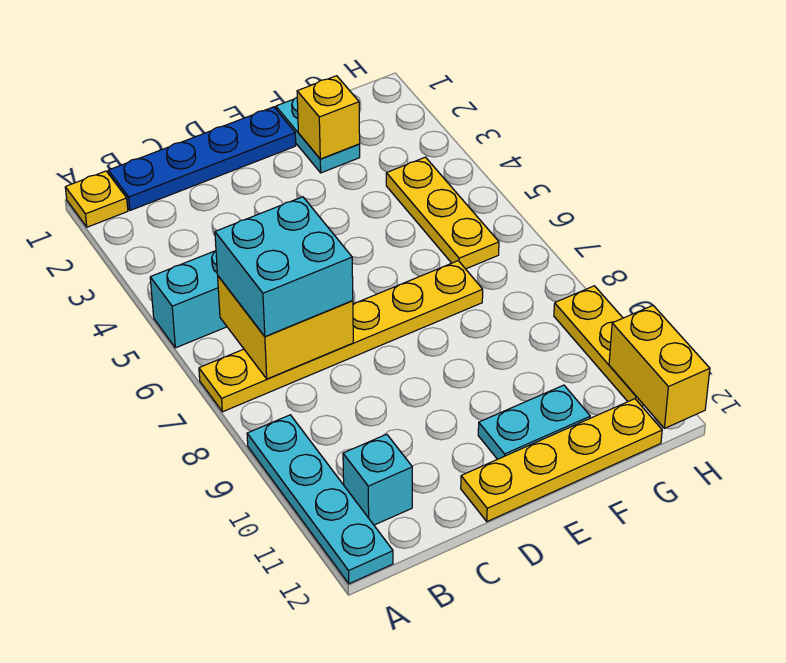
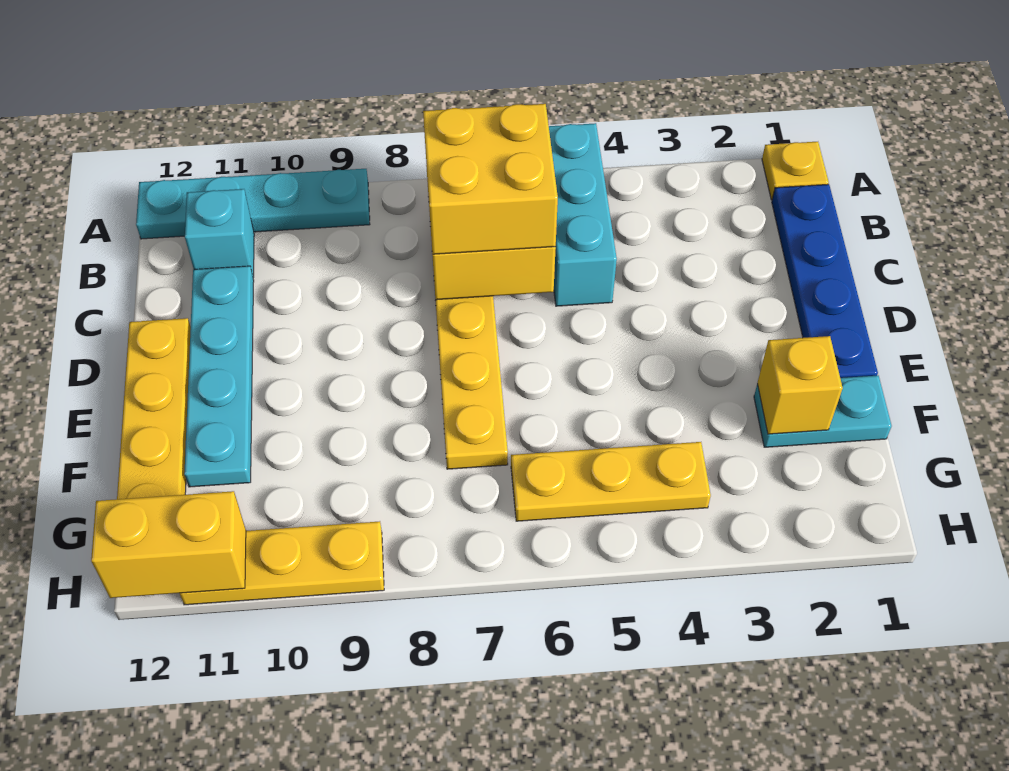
cyan brick B6:C7 level 3 -> yellow brick B6:C7 level 3
cyan plate E11:F11 level 1 -> cyan plate C11:F11 level 1

